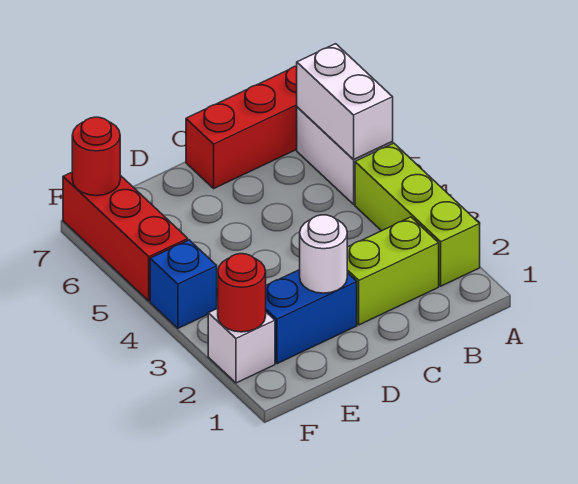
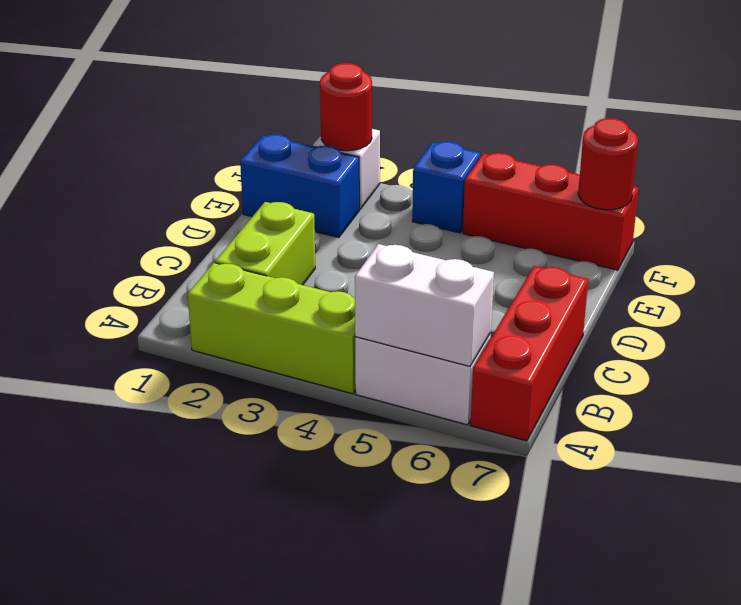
blue brick D2:E2 level 1 -> blue brick E1:E2 level 1
white round brick D2 level 2 -> none

